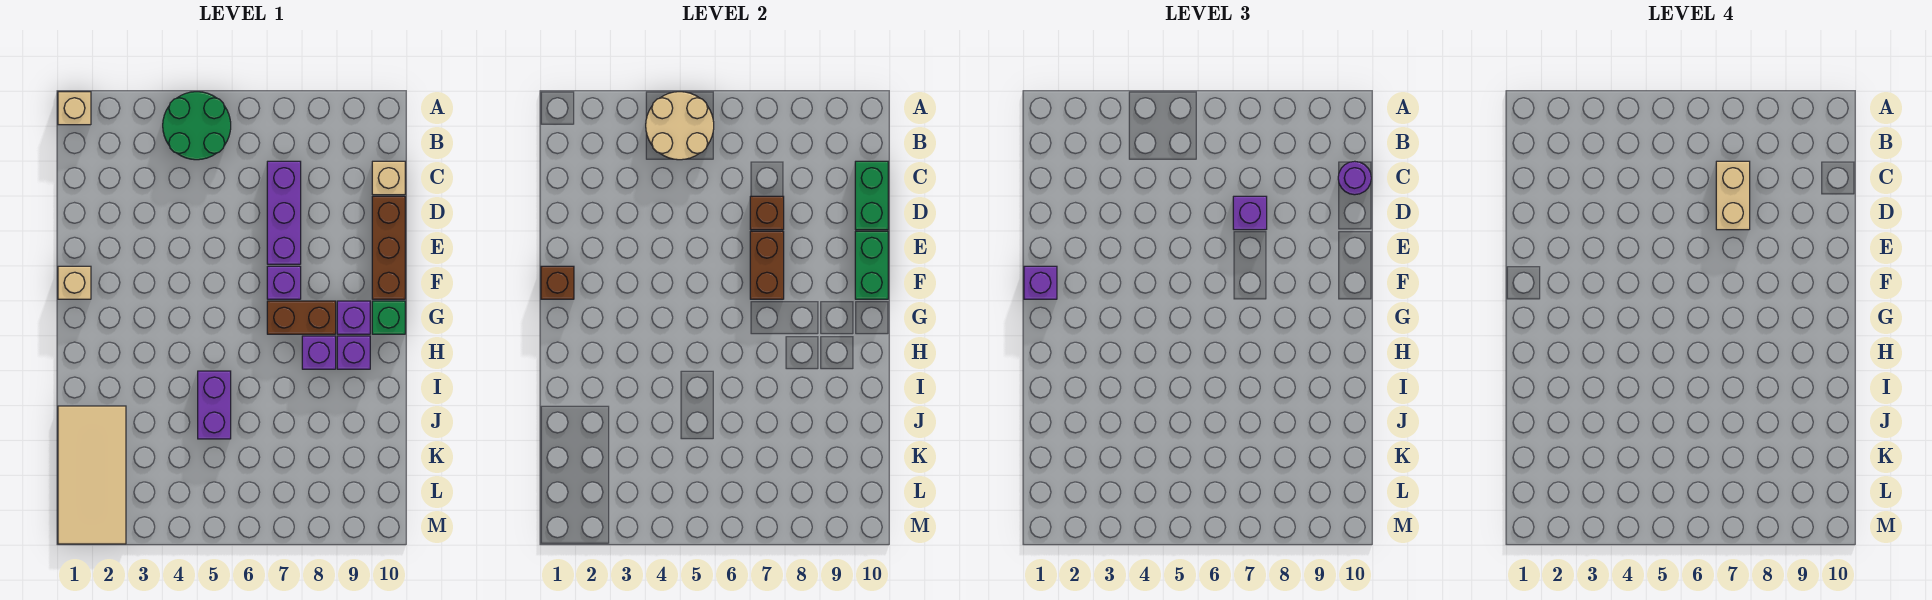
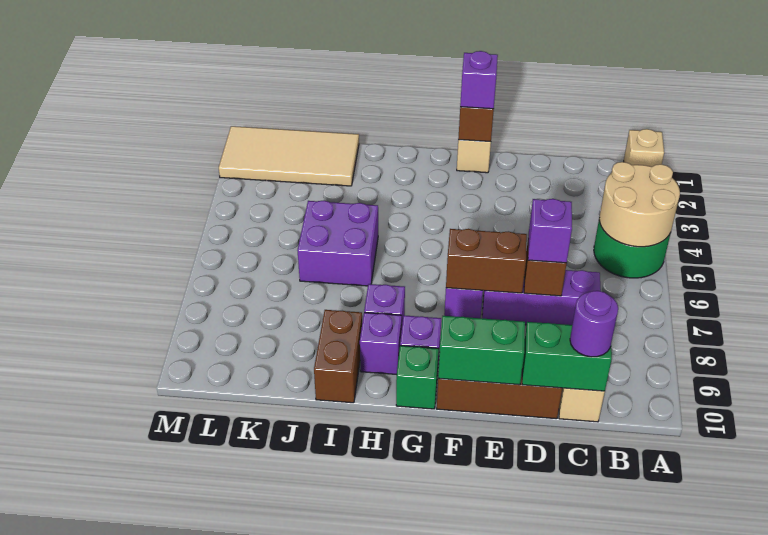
tan brick C7:D7 level 4 -> none
brown brick G7:G8 level 1 -> brown brick I9:I10 level 1
purple brick I5:J5 level 1 -> purple brick I5:J6 level 1

